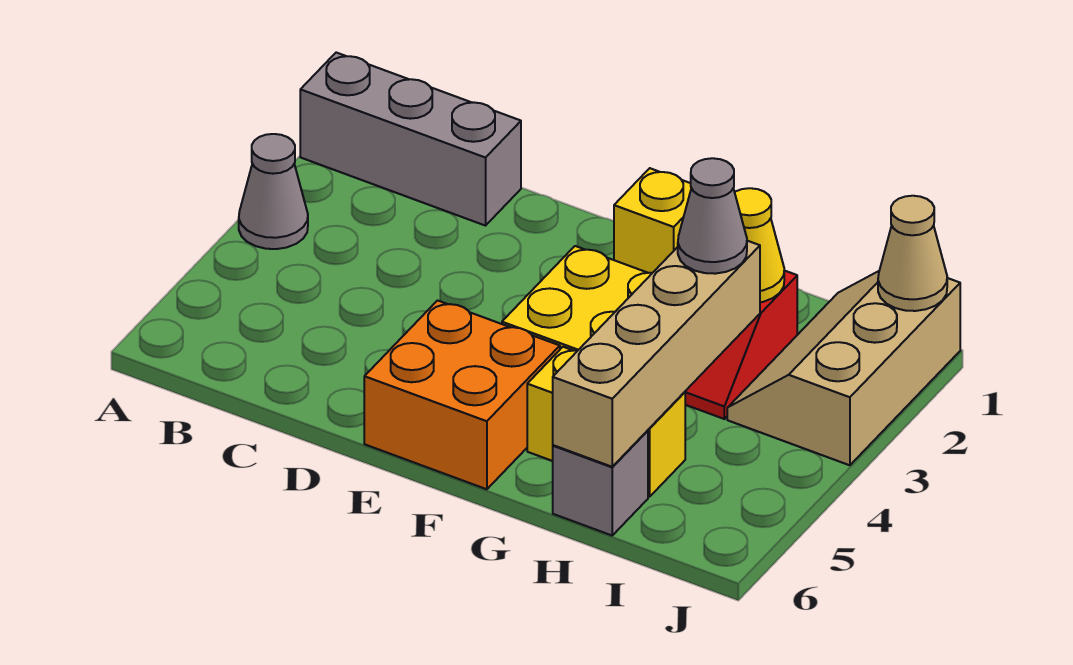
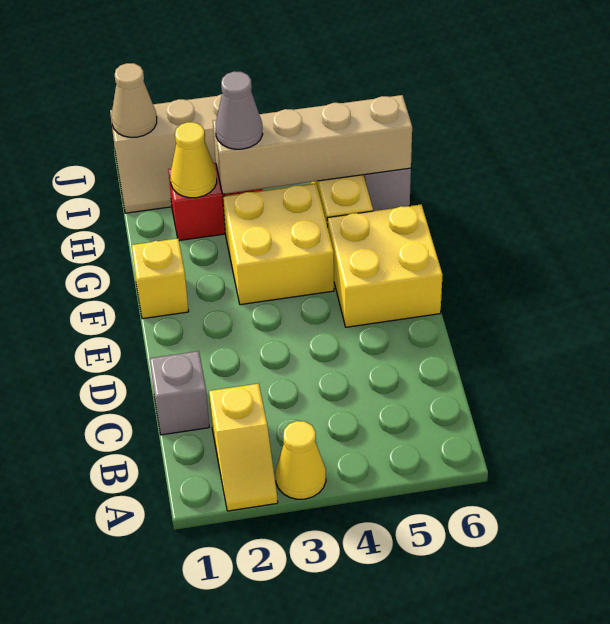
grey brick A1:C1 level 1 -> grey brick C1 level 1
none -> yellow slope A2:B2 level 1 top B
grey cone A3 level 1 -> yellow cone A3 level 1
orange brick E5:F6 level 1 -> yellow brick E5:F6 level 1

